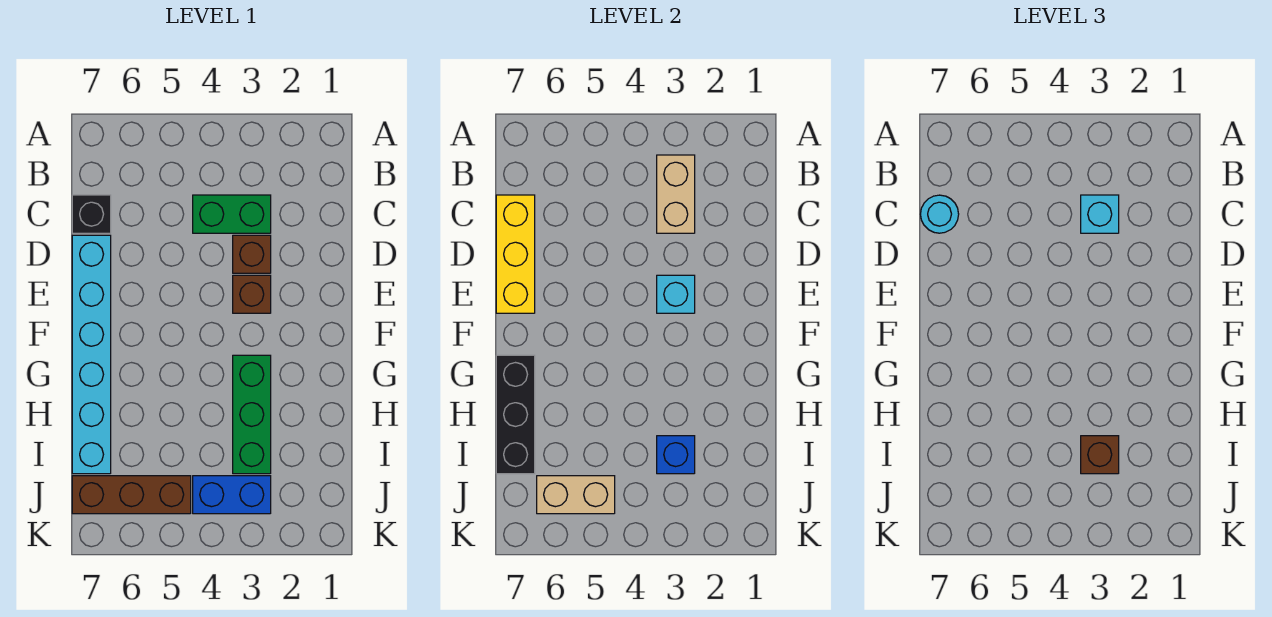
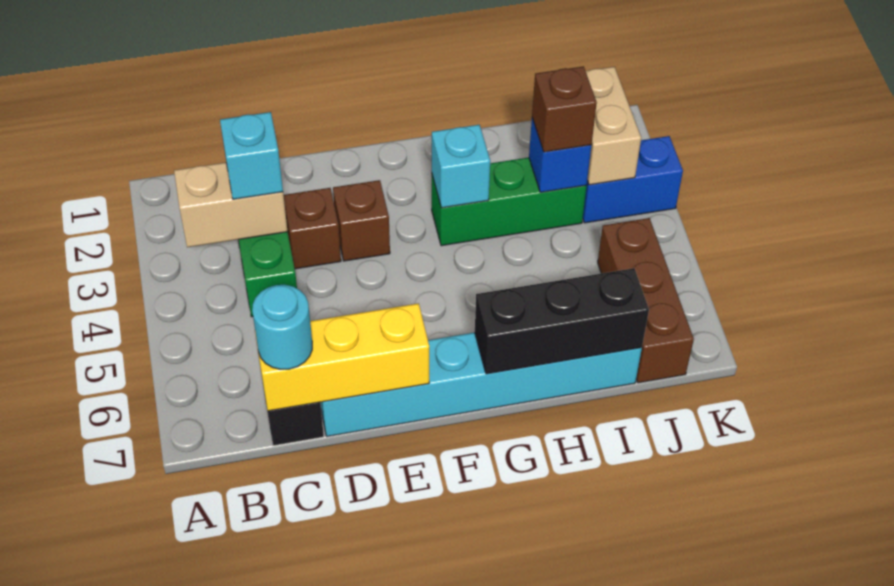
cyan brick E3 level 2 -> cyan brick G3 level 2
blue brick J3:J4 level 1 -> blue brick J3:K3 level 1
tan brick J5:J6 level 2 -> tan brick J2:J3 level 2

